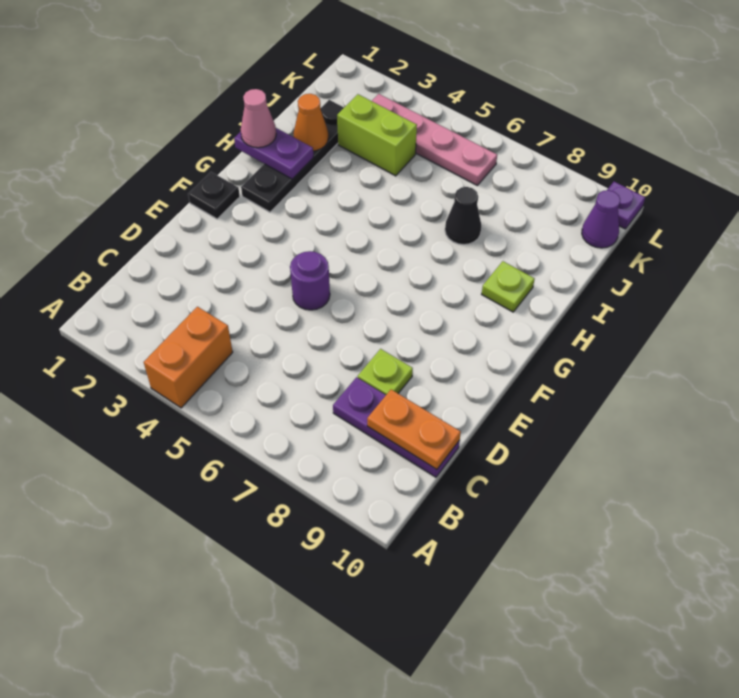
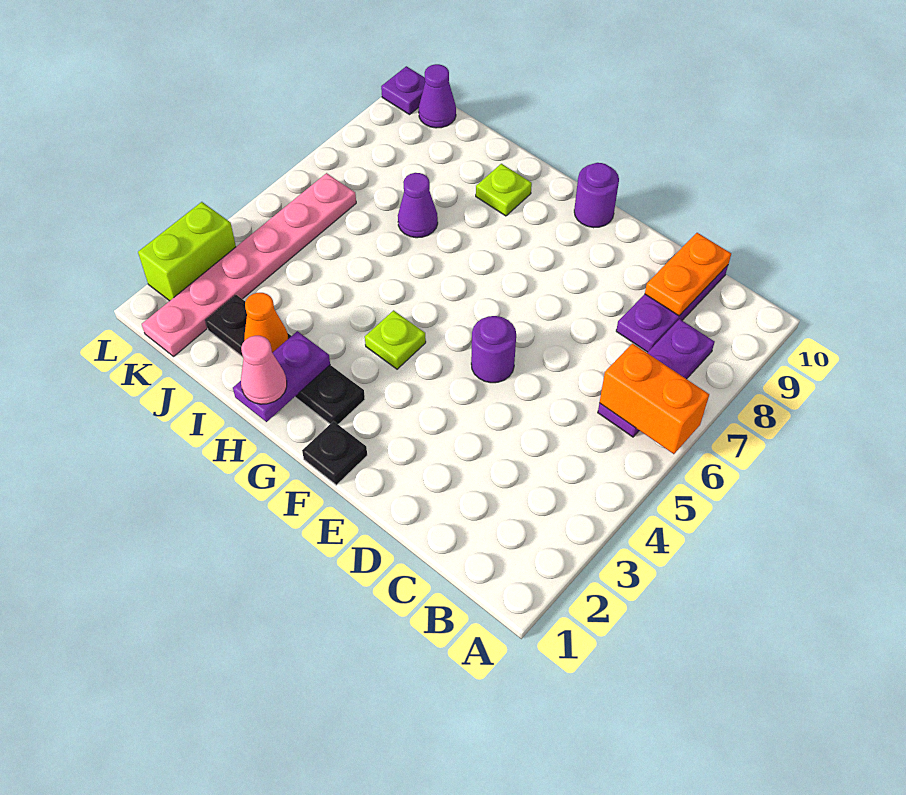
orange brick A4:B4 level 1 -> orange brick A6:B6 level 2
none -> purple plate B6:B8 level 1
lime plate D8 level 1 -> lime plate G4 level 1
none -> purple round brick F10 level 1
black cone I7 level 1 -> purple cone I7 level 1
lime brick J3:J4 level 1 -> lime brick L2:L3 level 1
pink plate K3:K6 level 1 -> pink plate K1:K6 level 1

